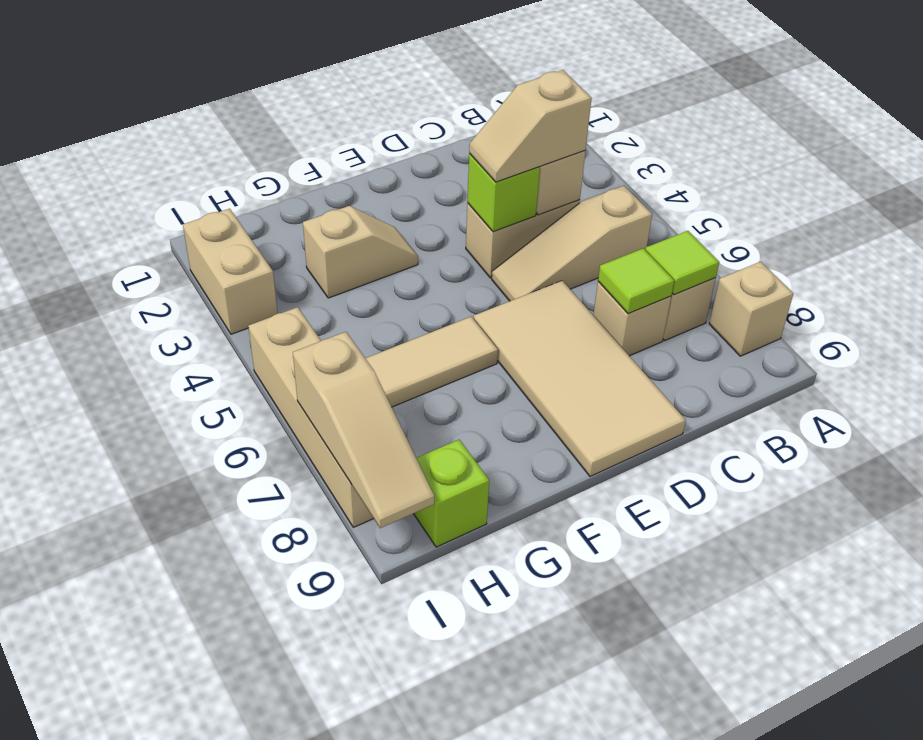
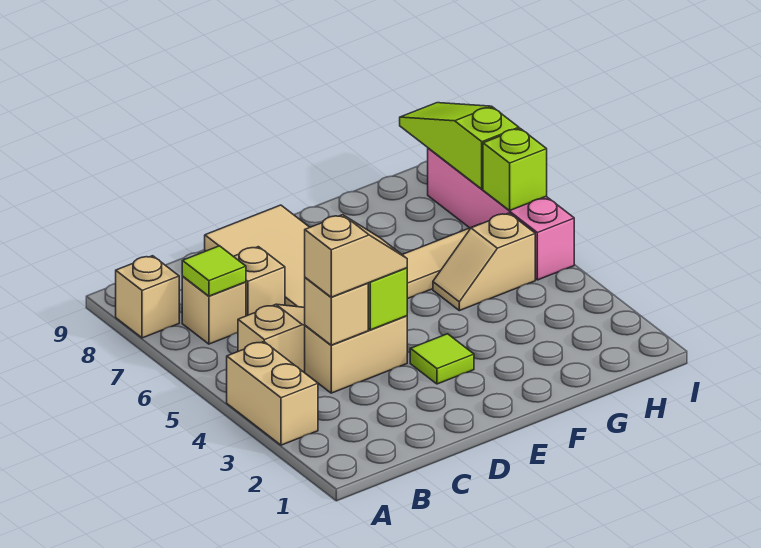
lime tile C7 level 2 -> lime tile E3 level 1
tan slope F3:G3 level 1 top G -> tan slope G5:H5 level 1 top H
lime brick H9 level 1 -> lime brick I6 level 2
tan brick I2:I3 level 1 -> tan brick A3:A4 level 1
tan brick I5:I8 level 1 -> pink brick I5:I8 level 1
tan slope I7:I9 level 2 top 7 -> lime slope I7:I9 level 2 top 7

